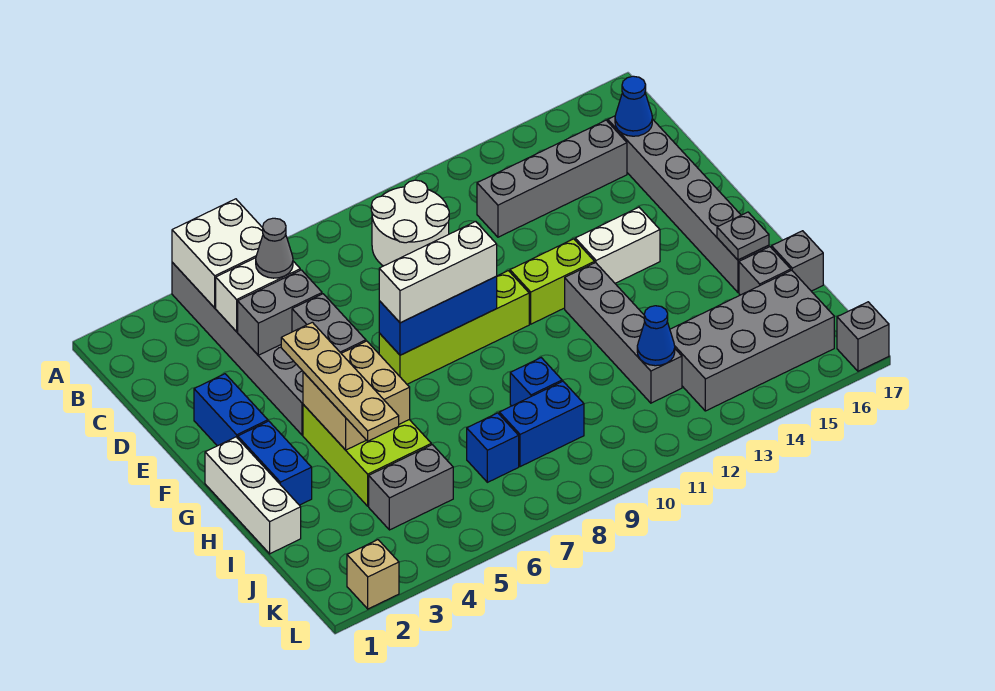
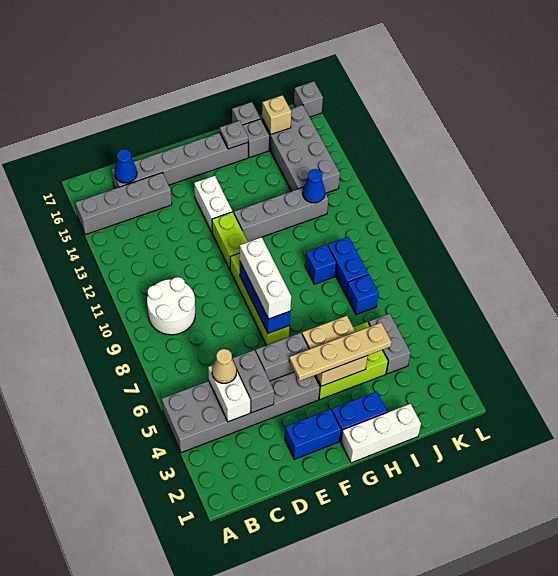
white brick A4:B5 level 2 -> none
grey cone C5 level 3 -> tan cone C5 level 3
grey brick C12:C15 level 1 -> grey brick A15:D15 level 1
tan brick L2 level 1 -> tan brick J16 level 2

